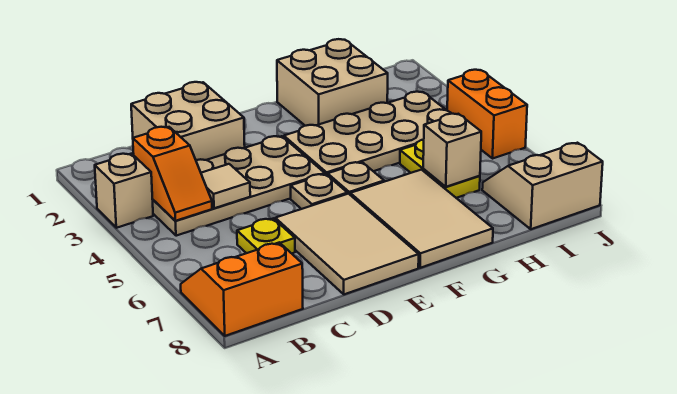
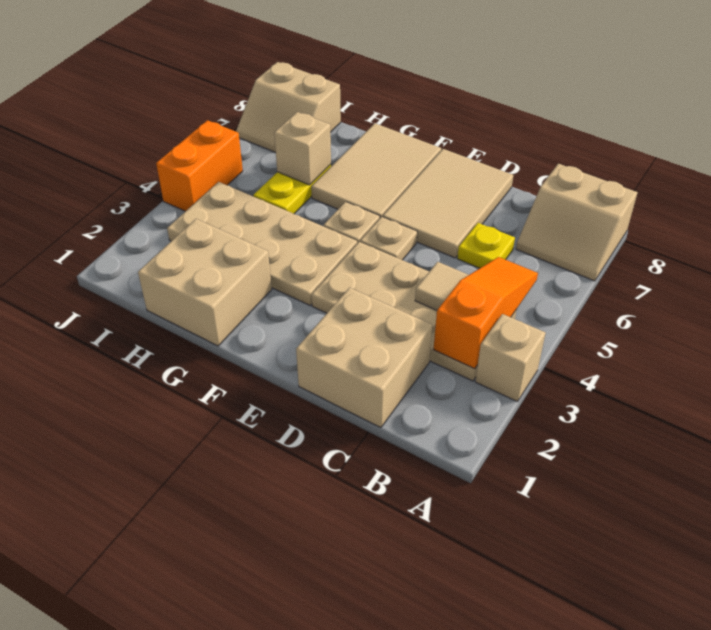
orange slope A7:B8 level 1 top 8 -> tan slope A7:B8 level 1 top 8
orange slope B3:B4 level 2 top 3 -> orange slope B3:B5 level 2 top 3

